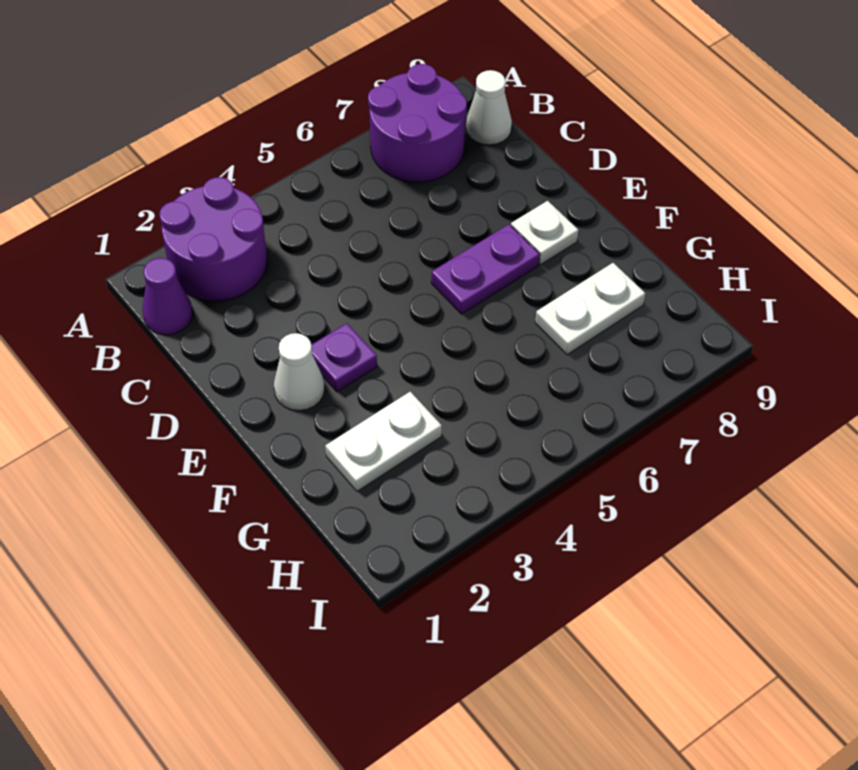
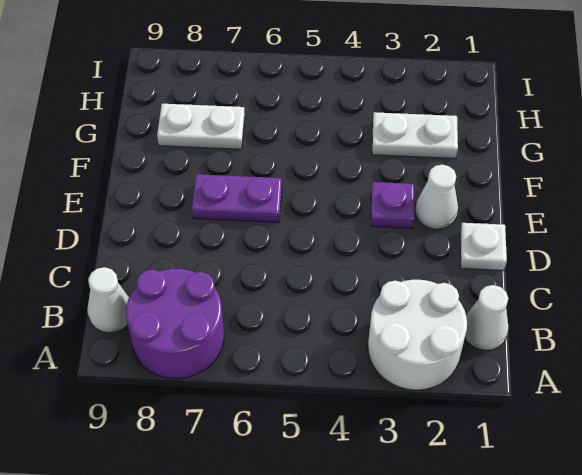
purple round brick A2:B3 level 1 -> white round brick A2:B3 level 1
purple cone B1 level 1 -> white cone B1 level 1
white plate E8 level 1 -> white plate D1 level 1

